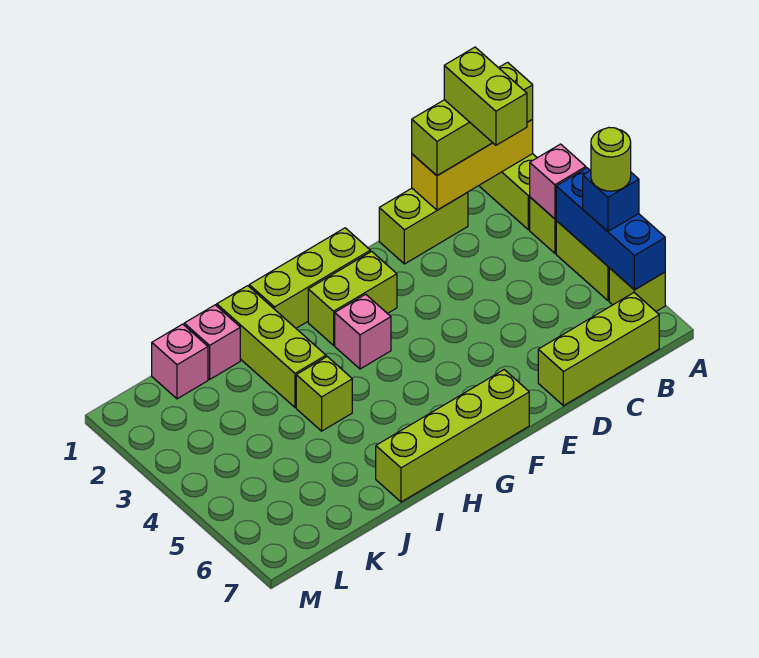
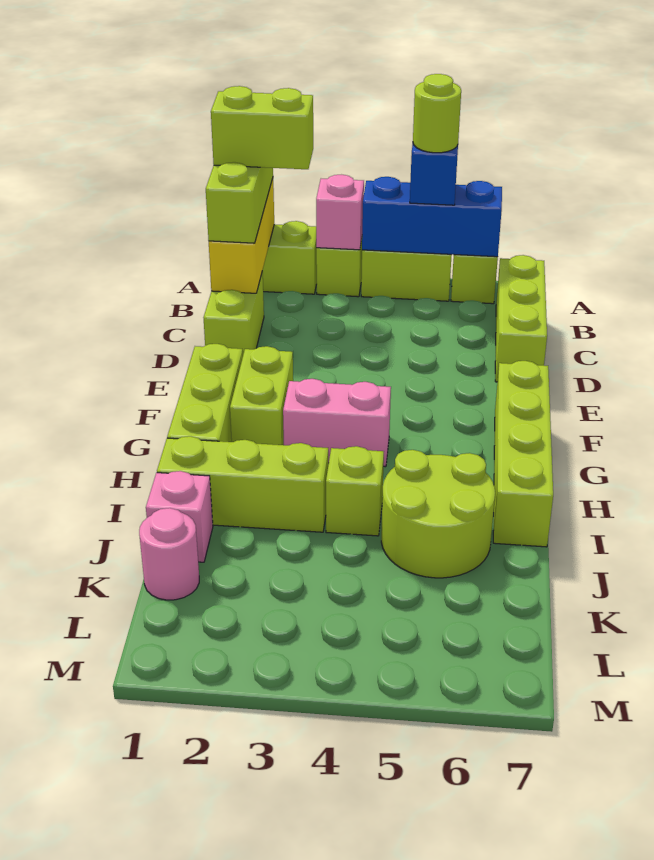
pink brick G3 level 1 -> pink brick G3:G4 level 1
none -> lime round brick I5:J6 level 1
pink brick K1 level 1 -> pink round brick K1 level 1

